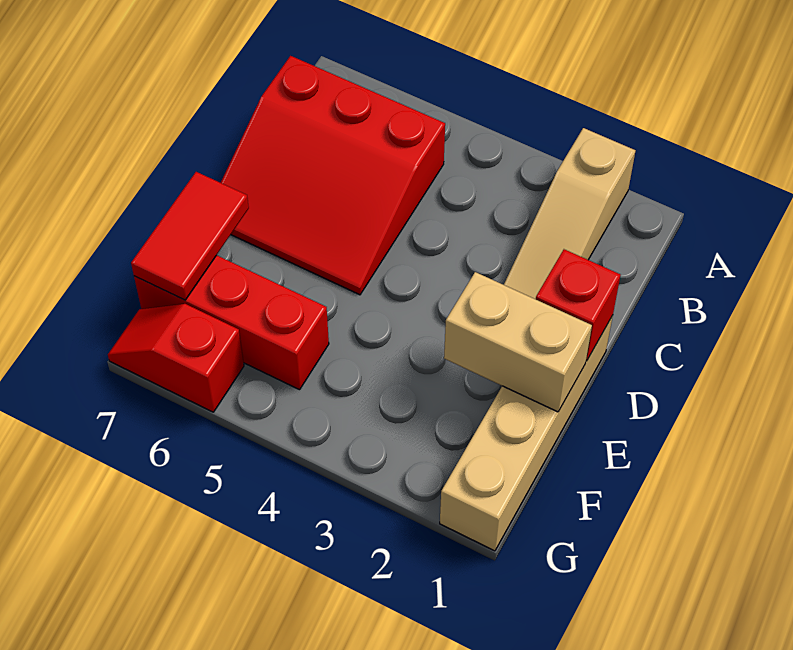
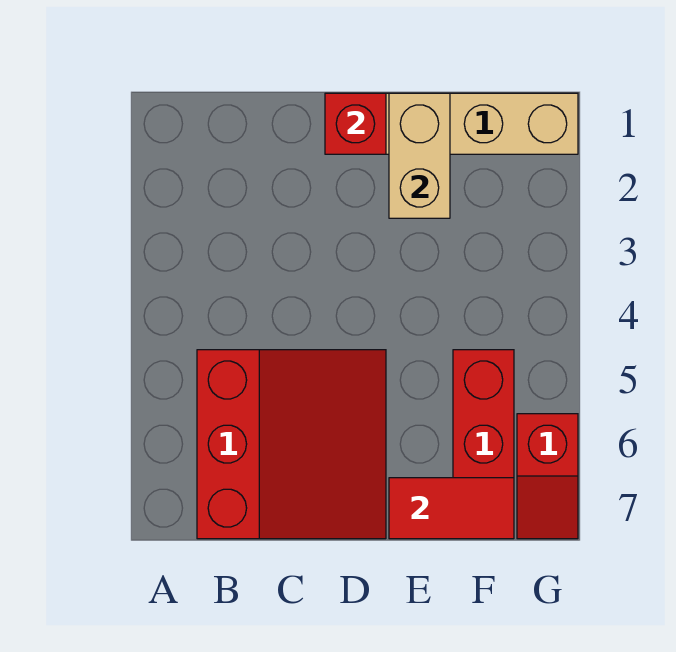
tan slope A2:C2 level 1 top A -> none

